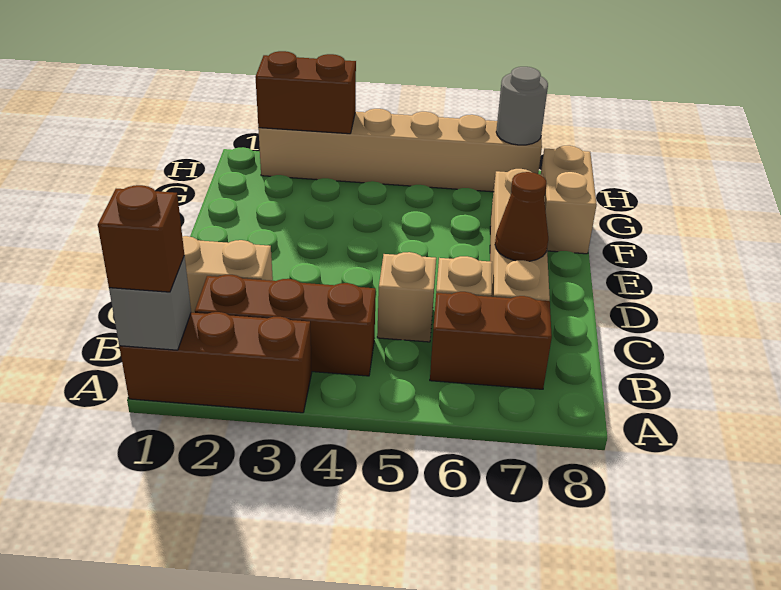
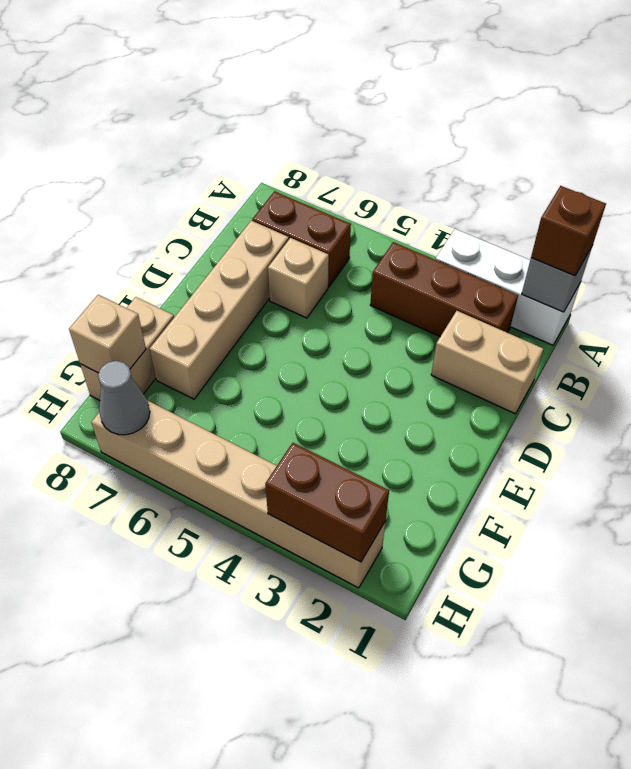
brown brick A1:A3 level 1 -> white brick A1:A3 level 1
tan brick C5 level 1 -> tan brick G8 level 2
brown cone D7 level 2 -> none
grey round brick H7 level 2 -> grey cone H7 level 2

